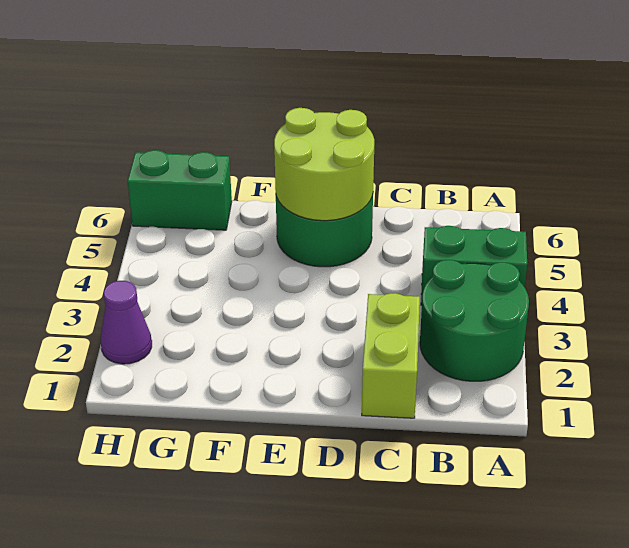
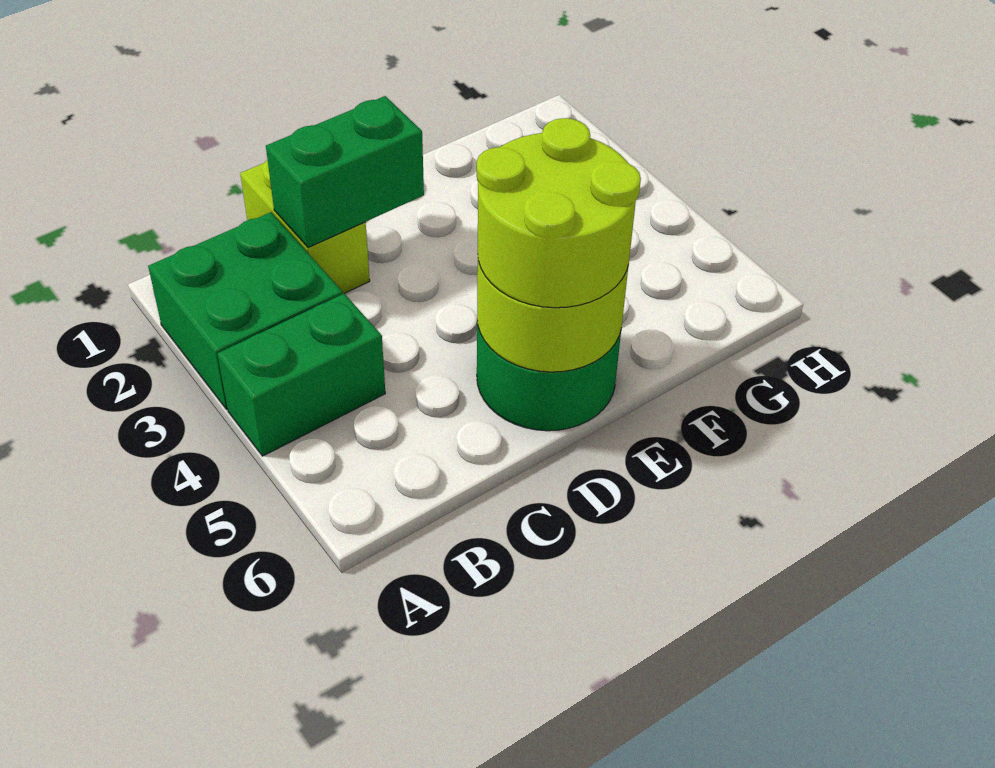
green round brick A2:B3 level 1 -> green brick A2:B3 level 1
none -> lime round brick D5:E6 level 3
green brick G6:H6 level 1 -> green brick C2:D2 level 2
purple cone H2 level 1 -> none

